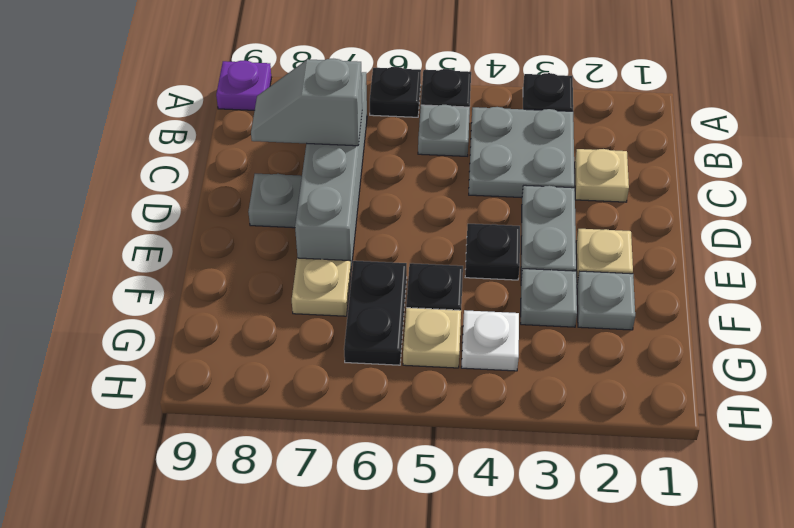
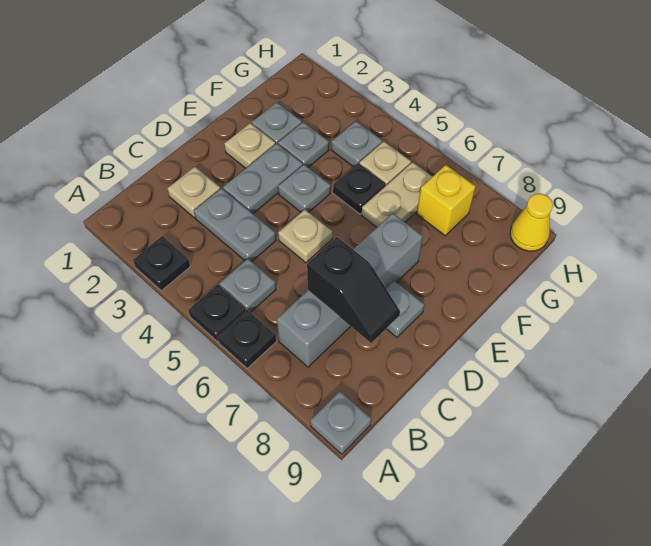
purple plate A9 level 1 -> grey plate A9 level 1
grey plate B3:C4 level 1 -> grey plate C3:C4 level 1
grey slope C7:C8 level 2 top 7 -> black slope C7:C8 level 2 top 7
black plate E4 level 1 -> grey plate E4 level 1
black plate F6:G6 level 1 -> tan plate F6:G6 level 1
tan plate F7 level 1 -> tan plate D5 level 1
white plate G4 level 1 -> grey plate G4 level 1
none -> yellow brick G7 level 1
none -> yellow cone H9 level 1

